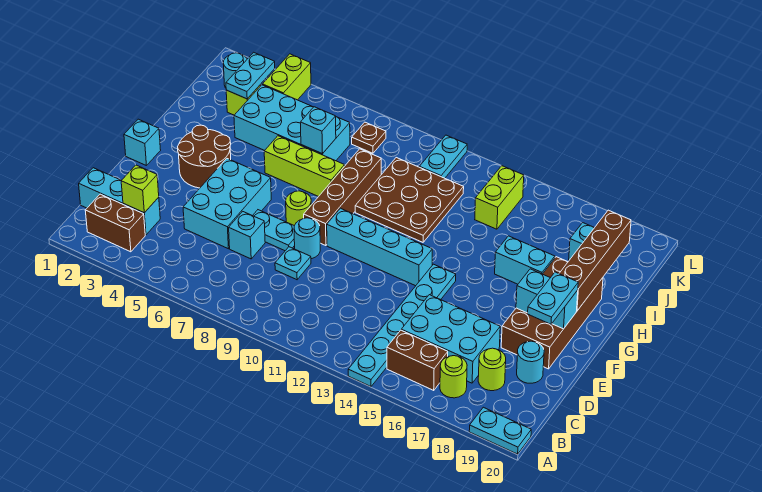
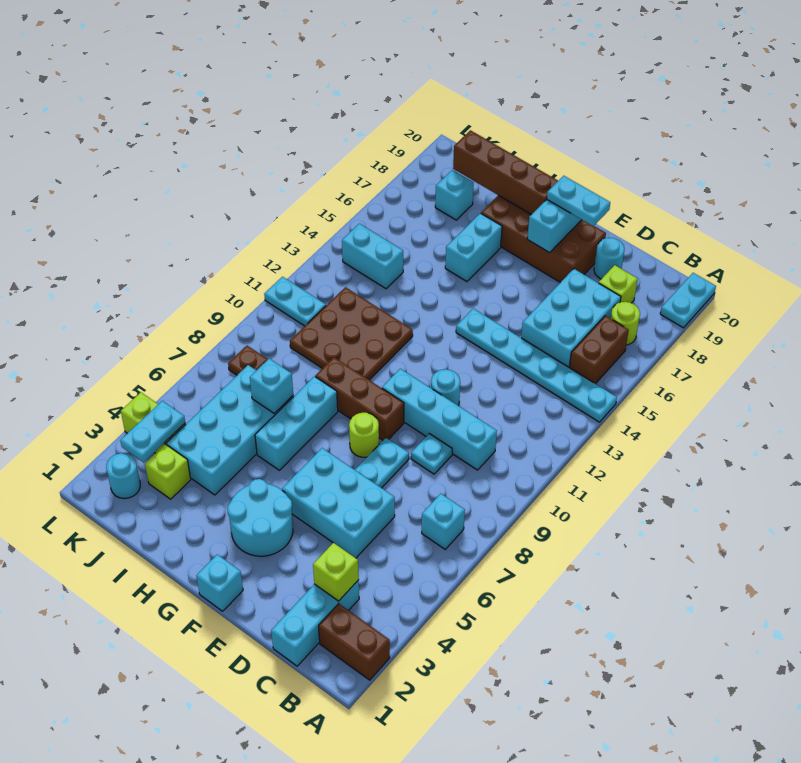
brown brick B2:B3 level 1 -> brown brick A2:B2 level 1
lime round brick C18 level 1 -> lime brick C18 level 1
cyan brick D7 level 1 -> cyan brick B7 level 1
cyan round brick E9 level 1 -> cyan round brick E11 level 1
brown round brick F3:G4 level 1 -> cyan round brick F3:G4 level 1
brown brick F9:I9 level 1 -> brown brick F9:H9 level 1
cyan brick F10:F13 level 1 -> cyan brick C10:F10 level 1
lime brick H6:H8 level 1 -> cyan brick H6:H8 level 1
cyan plate J3:K3 level 2 -> cyan plate K3:K4 level 2
lime brick J14:K14 level 1 -> cyan brick J14:K14 level 1

